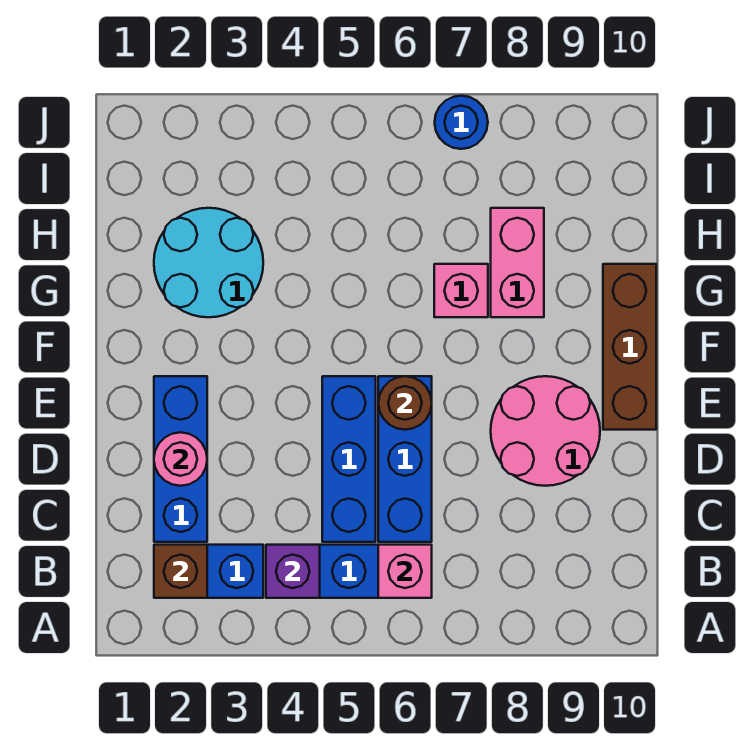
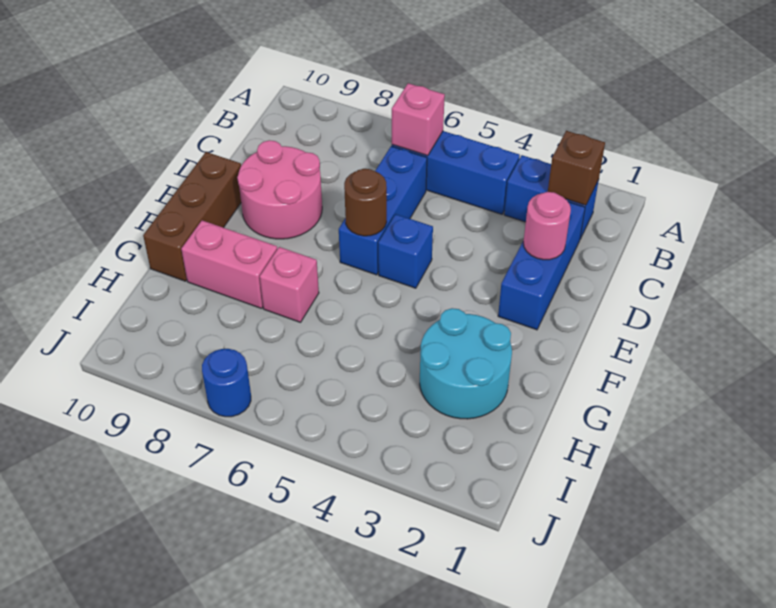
purple brick B4 level 2 -> none
blue brick C5:E5 level 1 -> blue brick E5 level 1
pink brick G8:H8 level 1 -> pink brick G8:G9 level 1

